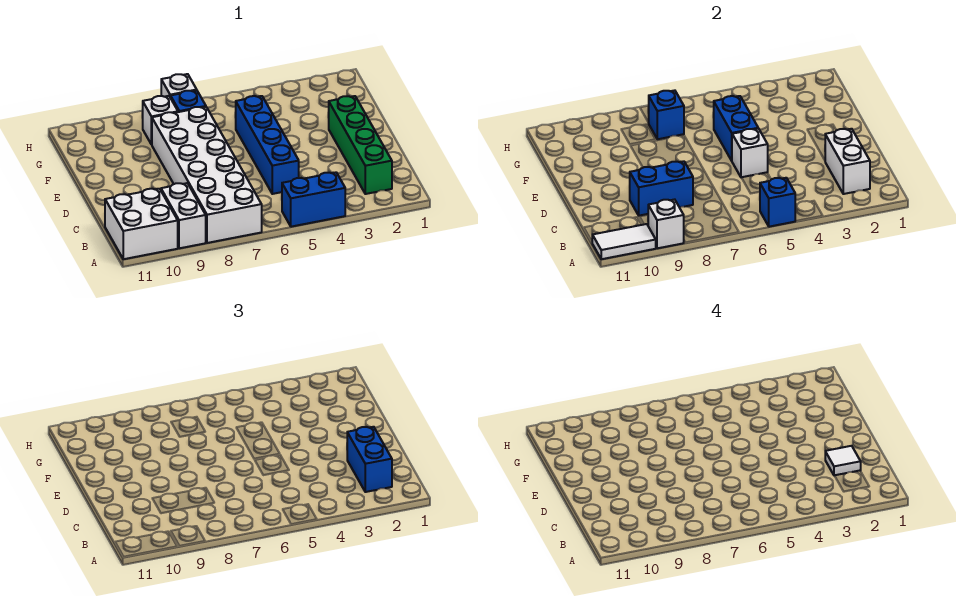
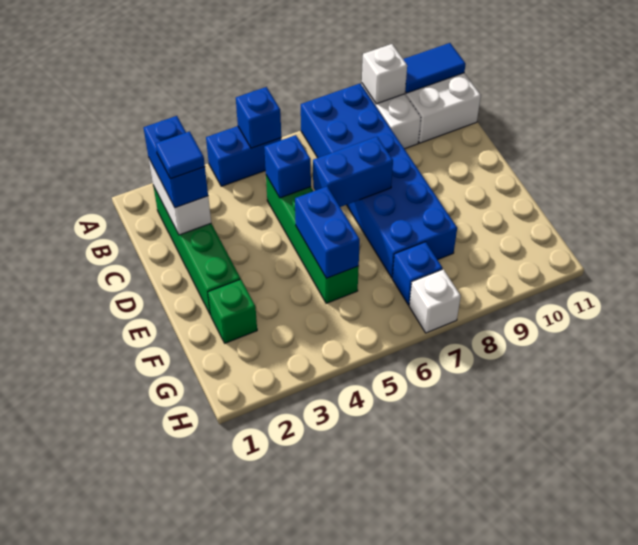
white brick A7:F8 level 1 -> blue brick A7:F8 level 1
white tile A10:A11 level 2 -> blue tile A10:A11 level 2
white tile C2 level 4 -> blue tile C2 level 4
blue brick C5:F5 level 1 -> green brick C5:F5 level 1
blue brick C8:C9 level 2 -> blue brick D6:D7 level 2
white brick D5 level 2 -> none
none -> green brick F2 level 1
blue brick G7 level 2 -> blue brick C5 level 2
white brick G8 level 1 -> none

